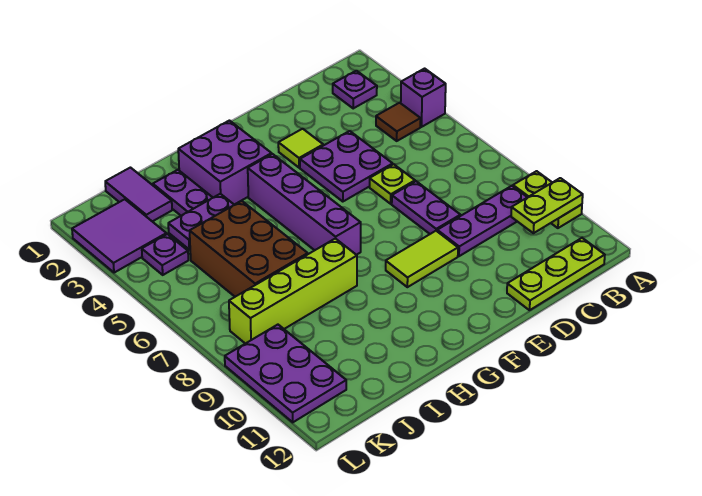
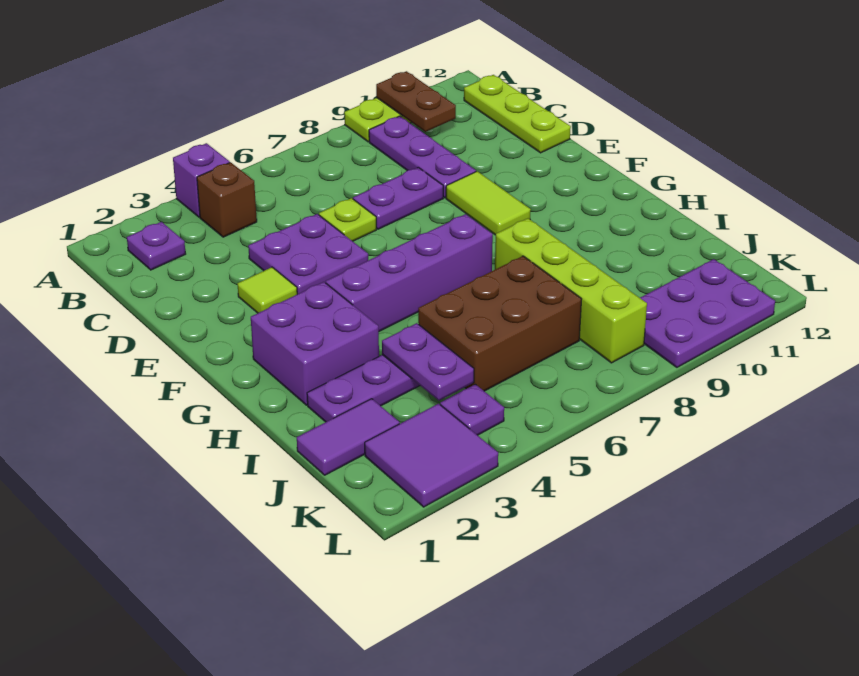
lime plate A10:B10 level 2 -> brown plate A10:B10 level 2
brown tile B4 level 1 -> brown brick B4 level 1

